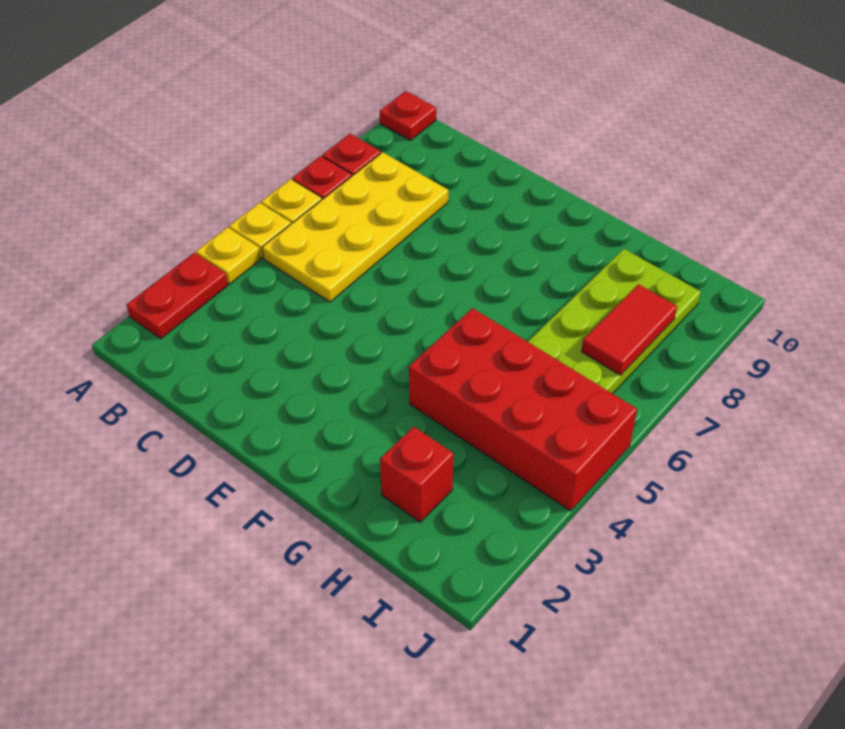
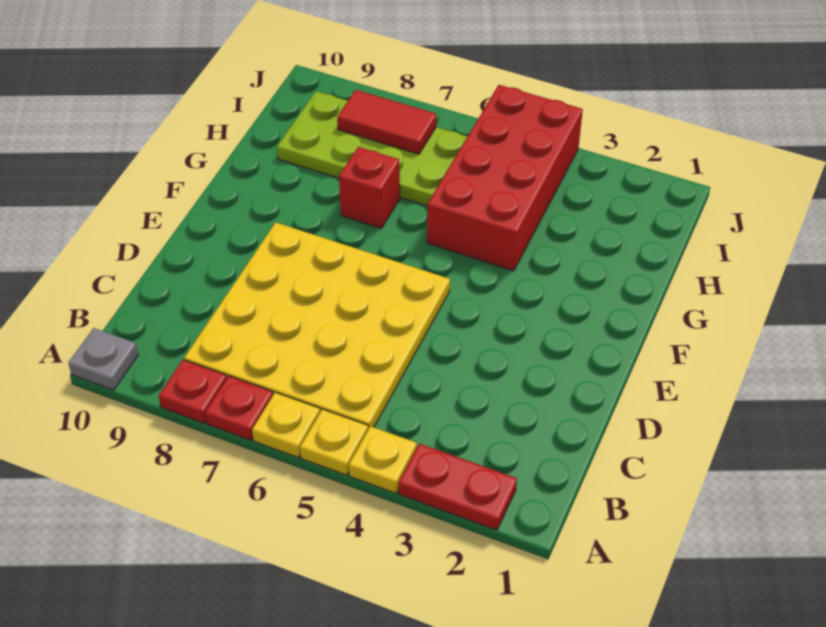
red plate A10 level 1 -> grey plate A10 level 1
yellow plate B5:C8 level 1 -> yellow plate B5:E8 level 1
red brick H2 level 1 -> red brick G7 level 1

